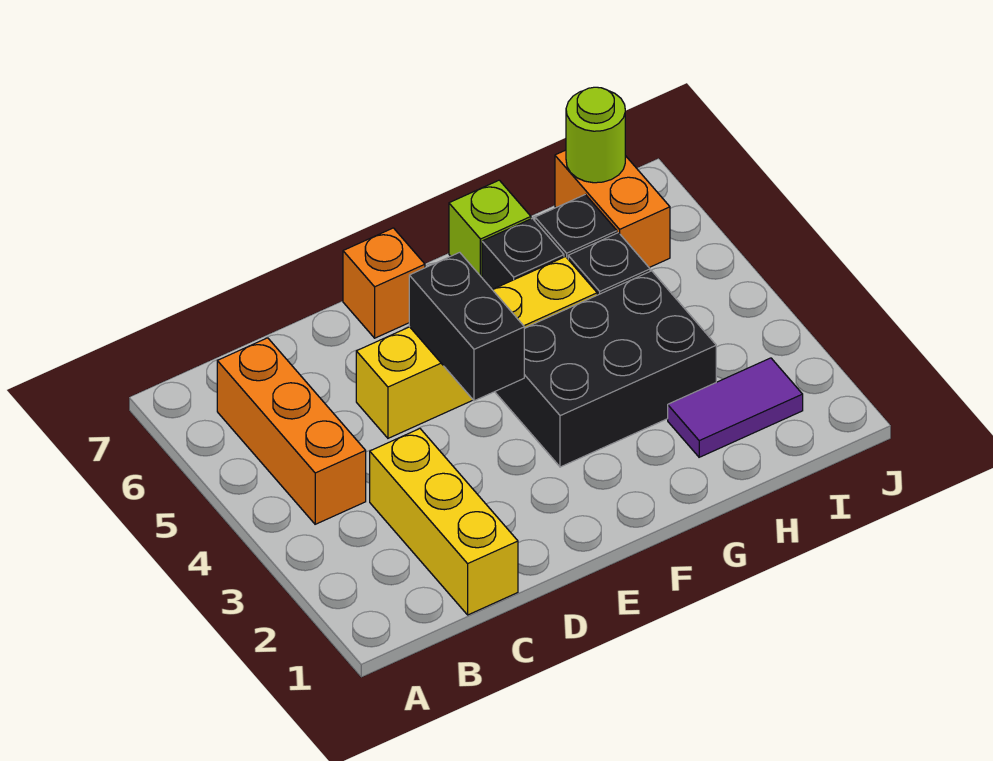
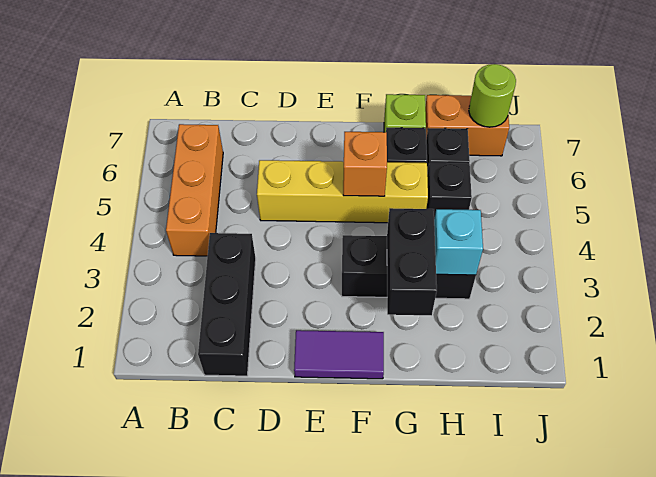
yellow brick C1:C3 level 1 -> black brick C1:C3 level 1
black brick E4:E5 level 2 -> black brick G2:G3 level 2
orange brick E7 level 1 -> orange brick F5 level 2
black brick F3:H4 level 1 -> black brick F3:H3 level 1
purple tile H2:I2 level 1 -> purple tile E1:F1 level 1
none -> cyan brick H3 level 2
orange brick I6:I7 level 1 -> orange brick H7:I7 level 1

